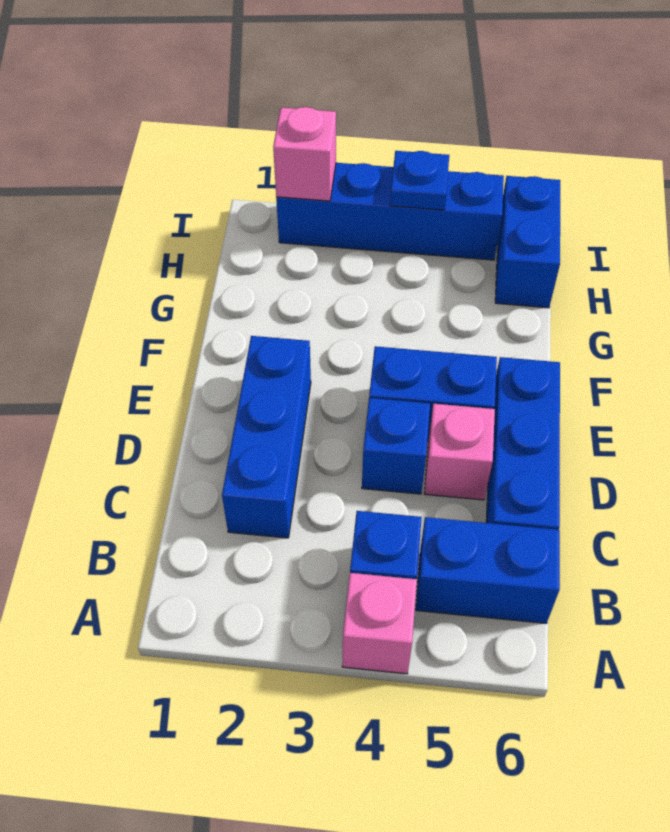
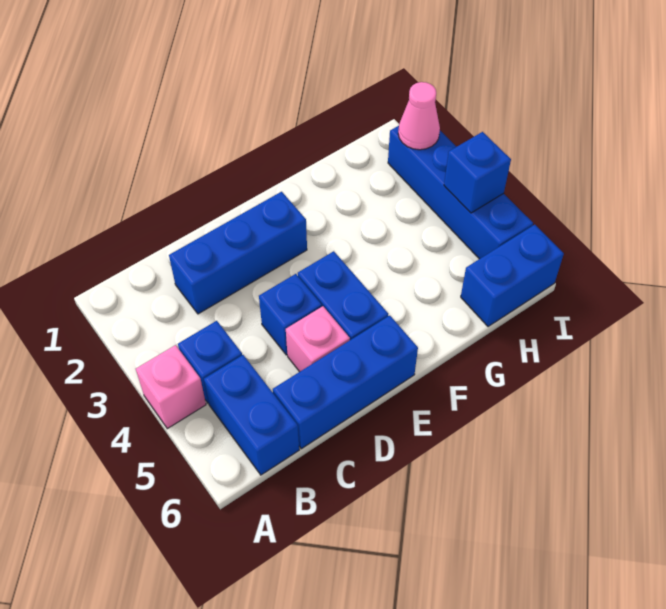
pink brick I2 level 2 -> pink cone I2 level 2
blue plate I4 level 2 -> blue brick I4 level 2

